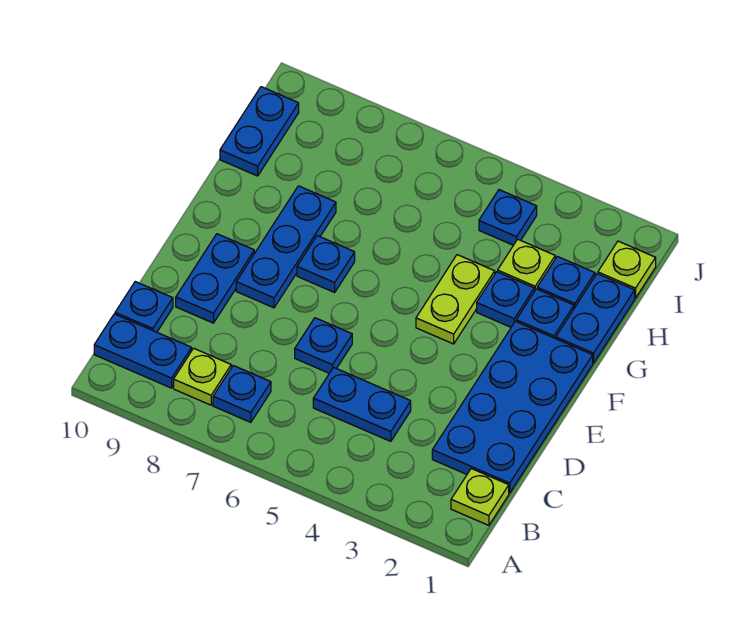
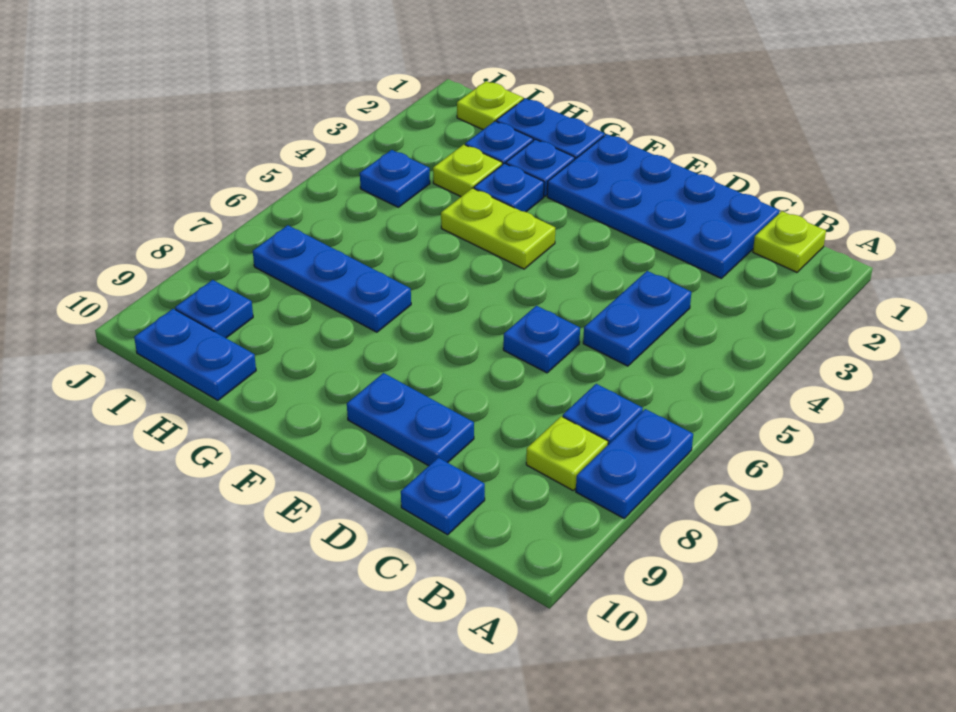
blue plate B9:B10 level 1 -> blue plate A7:A8 level 1
blue plate E8:G8 level 1 -> blue plate G7:I7 level 1
blue plate F7 level 1 -> blue plate I9 level 1

